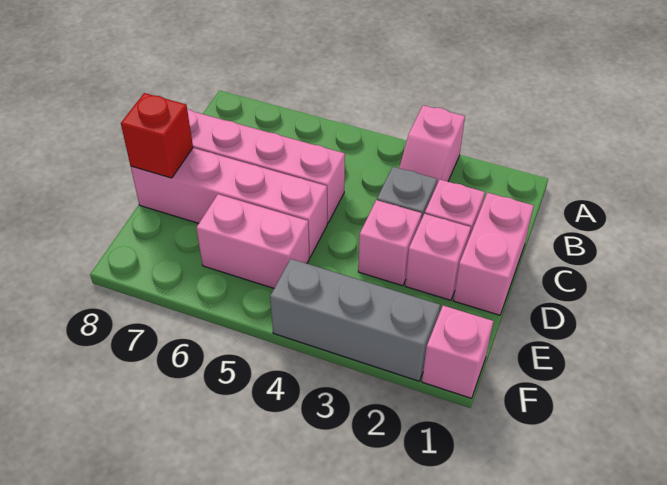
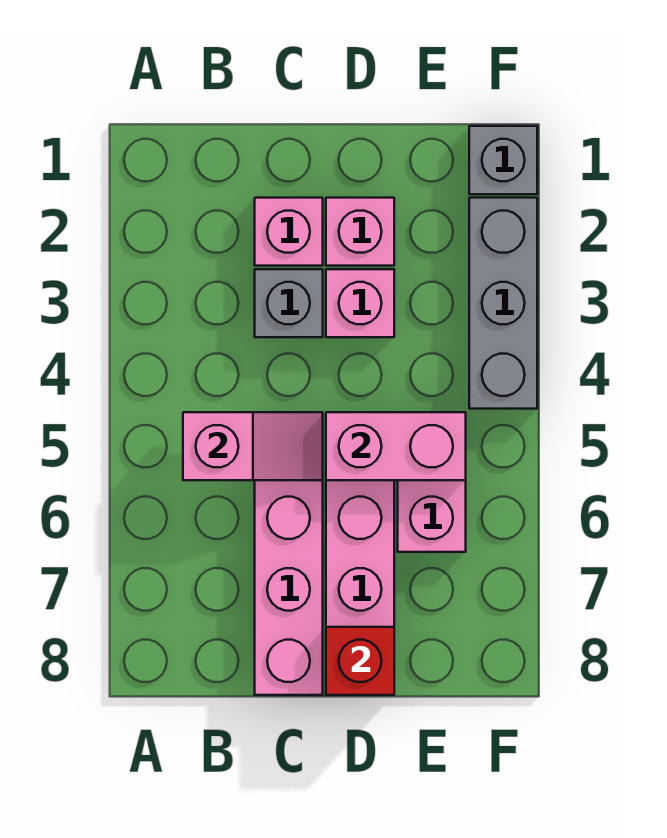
pink slope A3:B3 level 1 top A -> pink slope B5:C5 level 2 top B
pink brick C1:D1 level 1 -> pink brick D5:E5 level 2
pink brick F1 level 1 -> grey brick F1 level 1

